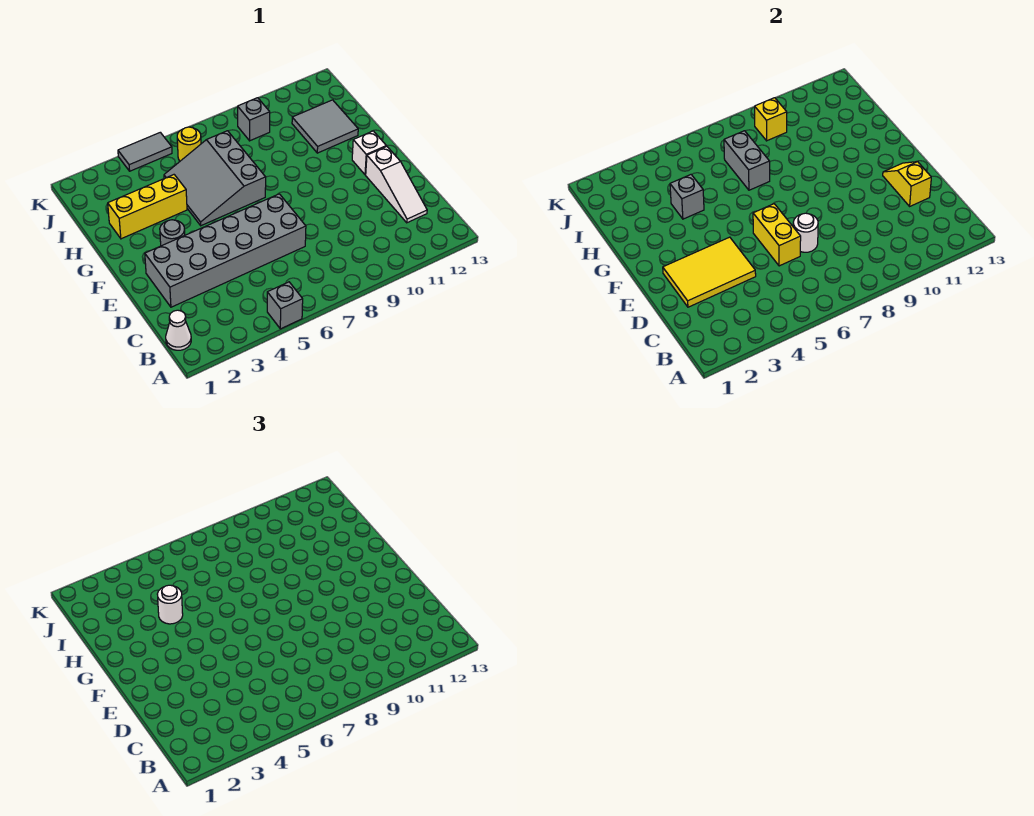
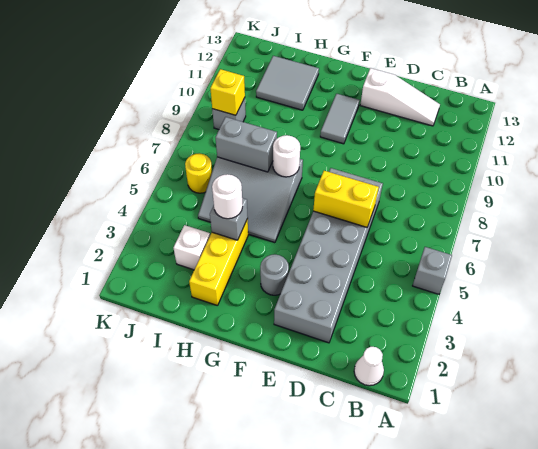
yellow tile D2:E4 level 2 -> none
white round brick D7 level 2 -> white round brick G7 level 2
yellow slope D12:E12 level 2 top D -> none
white brick F12 level 1 -> white brick I3 level 1
grey tile K4:K5 level 1 -> grey tile F10:F11 level 1

